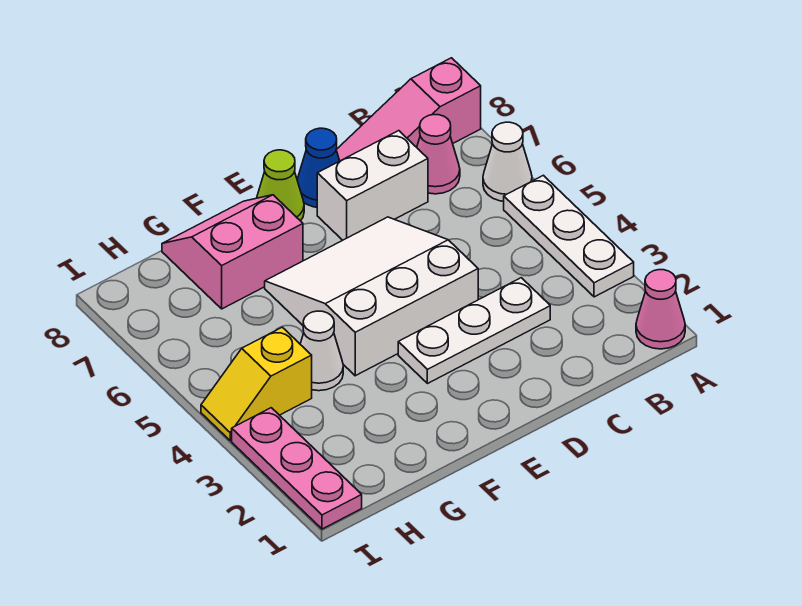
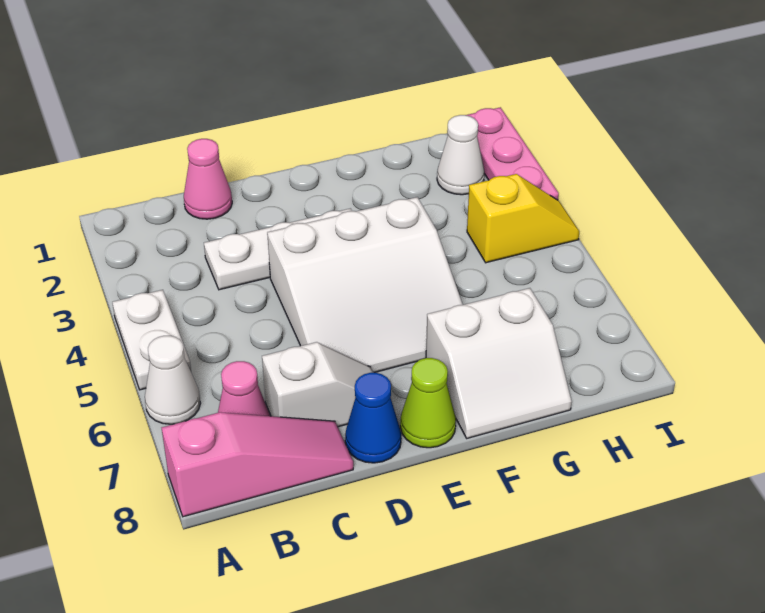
pink cone A1 level 1 -> pink cone C1 level 1
white plate A3:A5 level 1 -> white plate A4:A5 level 1
white brick C7:D7 level 1 -> white slope C7:D7 level 1 top C
pink slope F7:G8 level 1 top 7 -> white slope F7:G8 level 1 top 7
white cone G4 level 1 -> white cone H2 level 1

